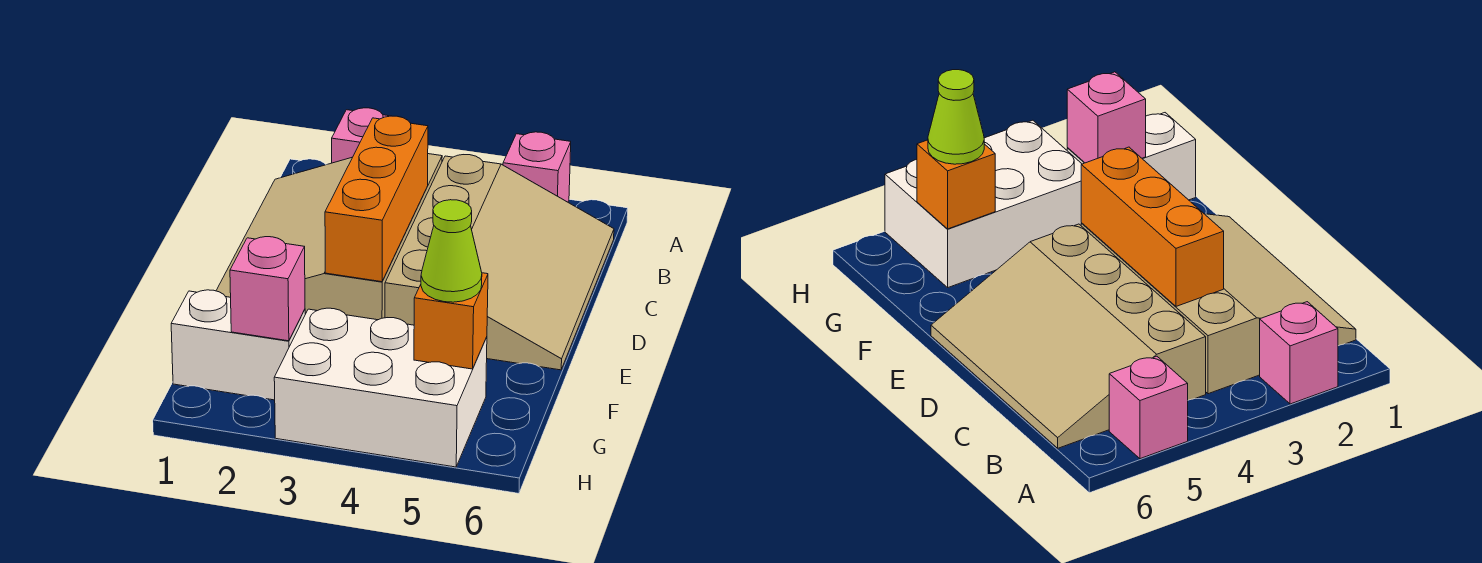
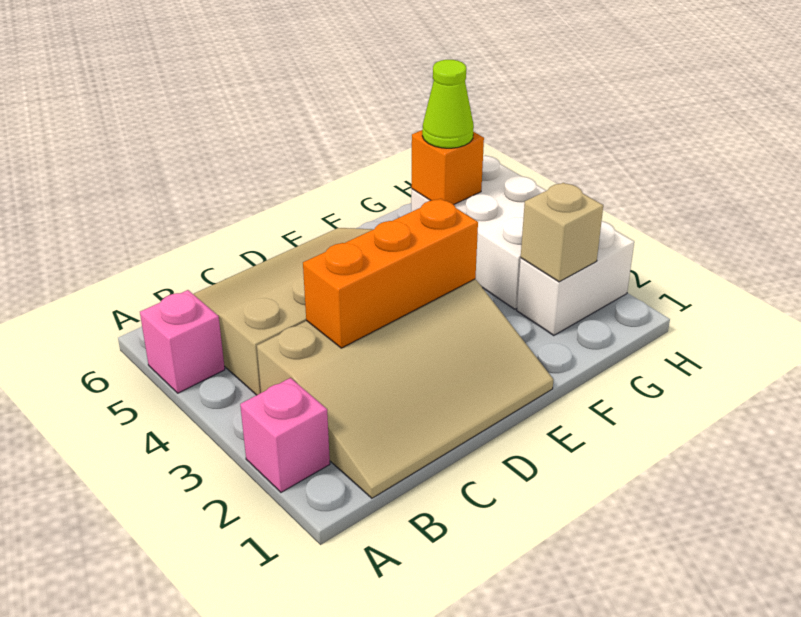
white brick G1:G2 level 1 -> white brick G2:H2 level 1
pink brick G2 level 2 -> tan brick G2 level 2

